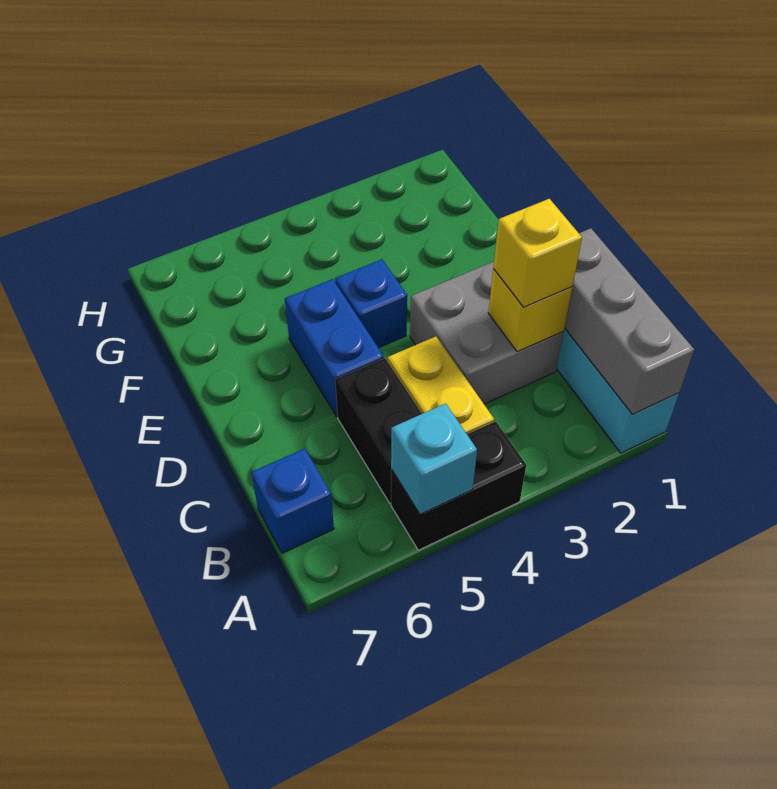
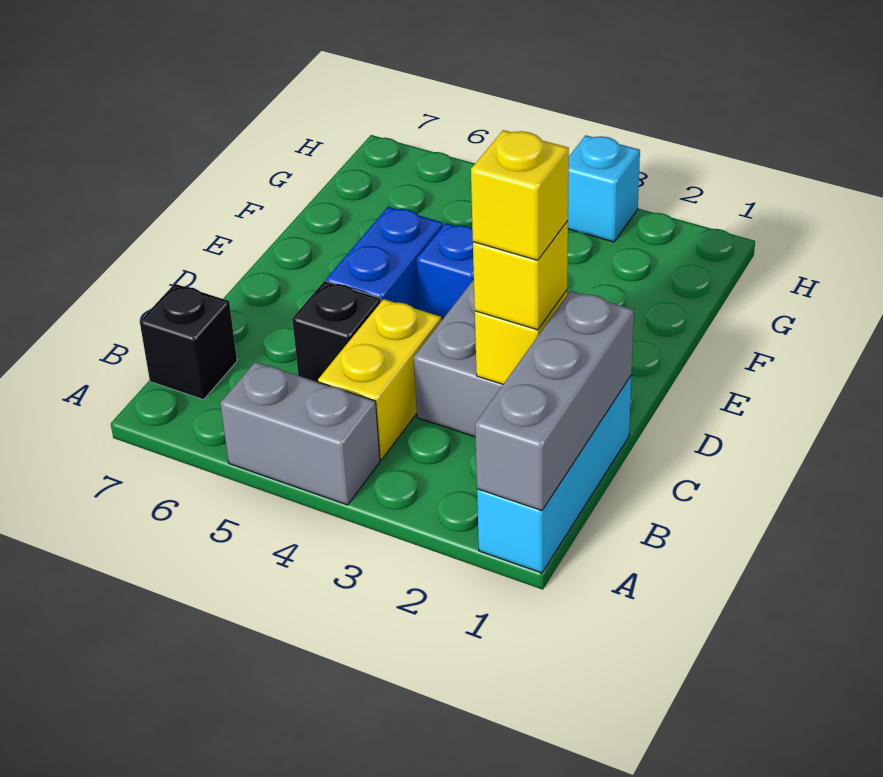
black brick A4:A5 level 1 -> grey brick A4:A5 level 1
cyan brick A5 level 2 -> cyan brick H3 level 1
black brick B5:C5 level 1 -> black brick C5 level 1
blue brick B7 level 1 -> black brick B7 level 1
none -> yellow brick C2 level 4

